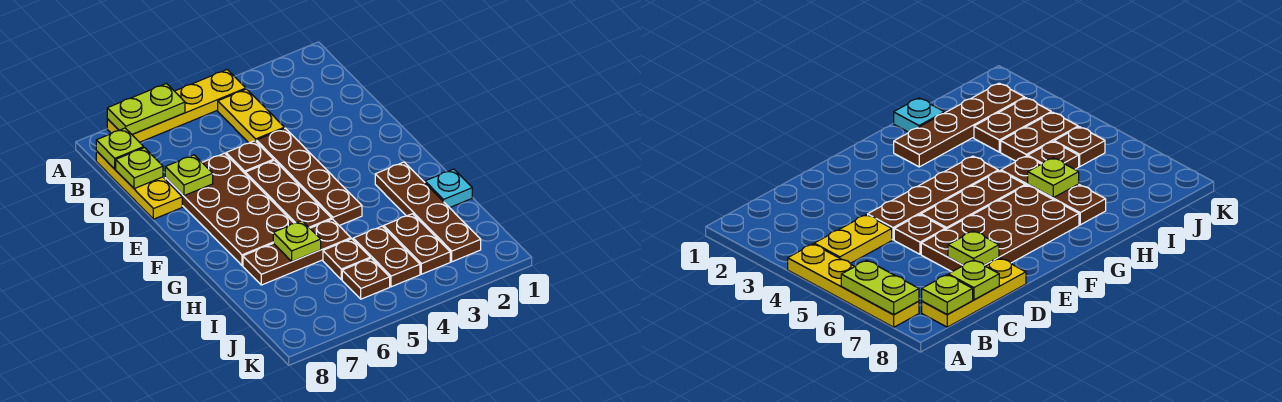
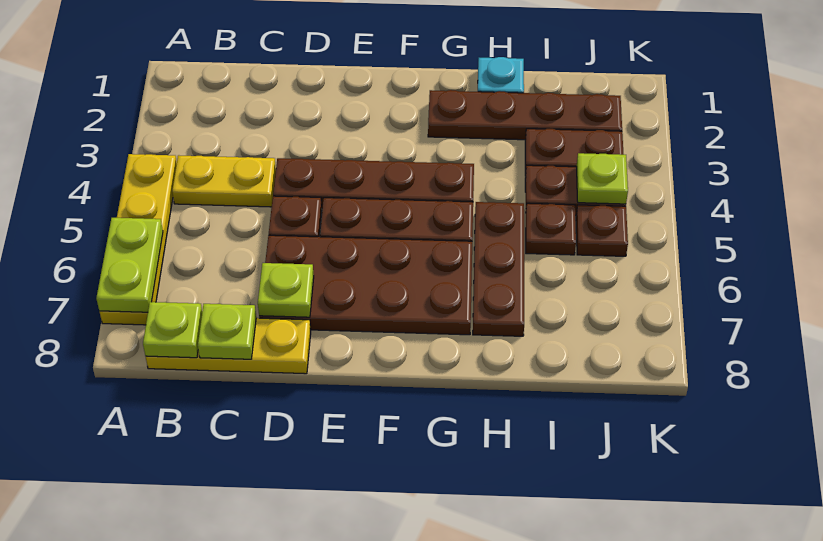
lime plate H6 level 2 -> lime plate J4 level 2

